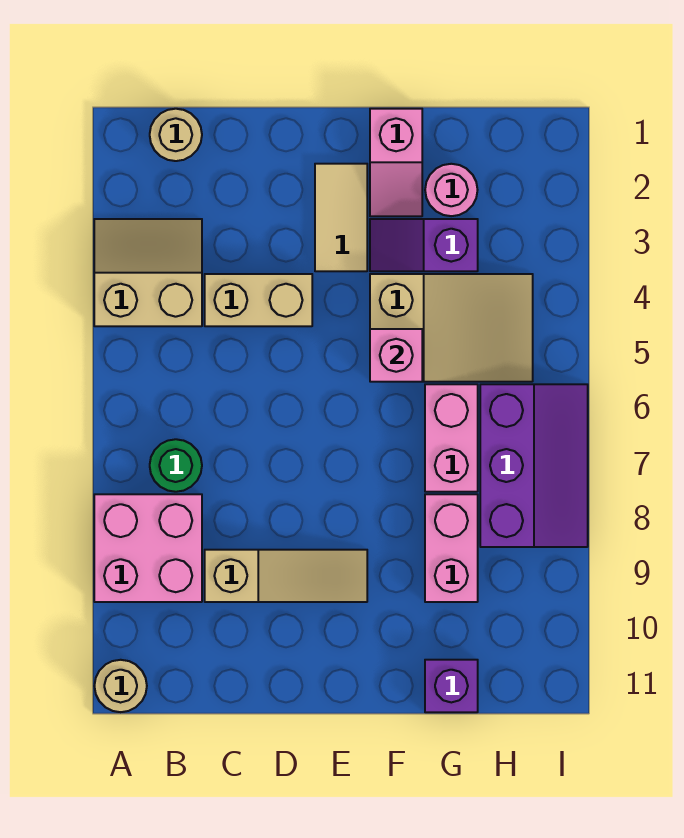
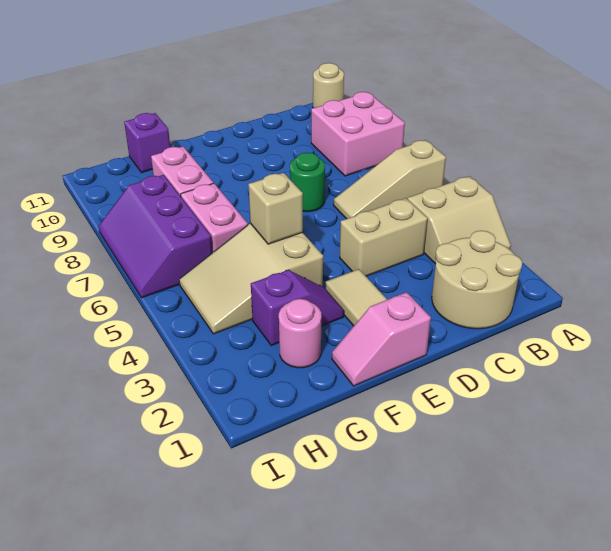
tan round brick B1 level 1 -> tan round brick B1:C2 level 1
green round brick B7 level 1 -> green round brick D7 level 1
tan slope C9:E9 level 1 top C -> tan slope A6:C6 level 1 top A
pink slope F1:F2 level 1 top 1 -> pink slope E1:F1 level 1 top E
pink brick F5 level 2 -> tan brick F5 level 2

